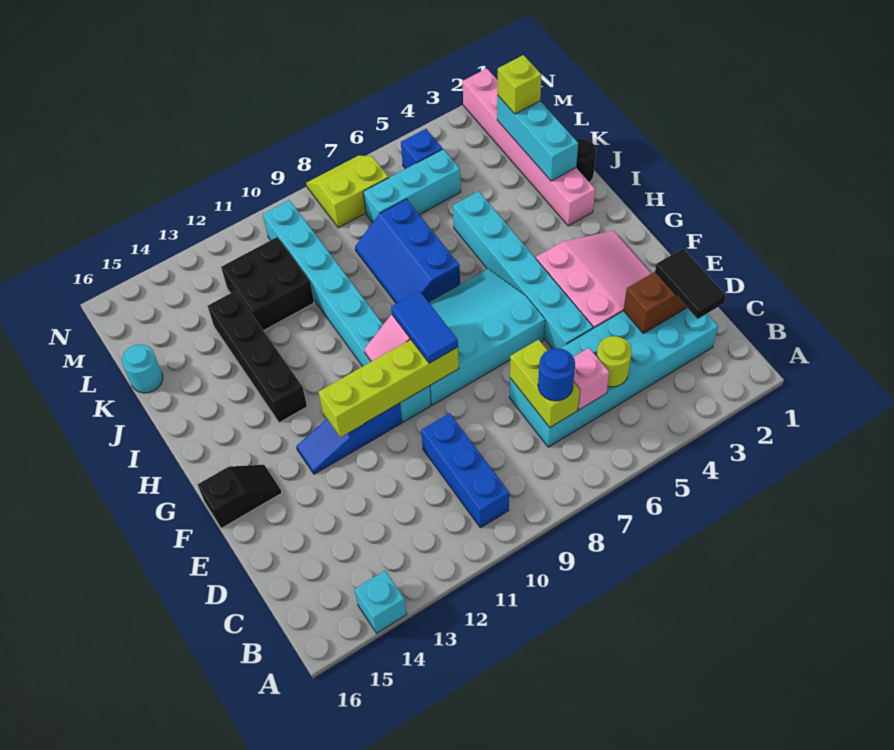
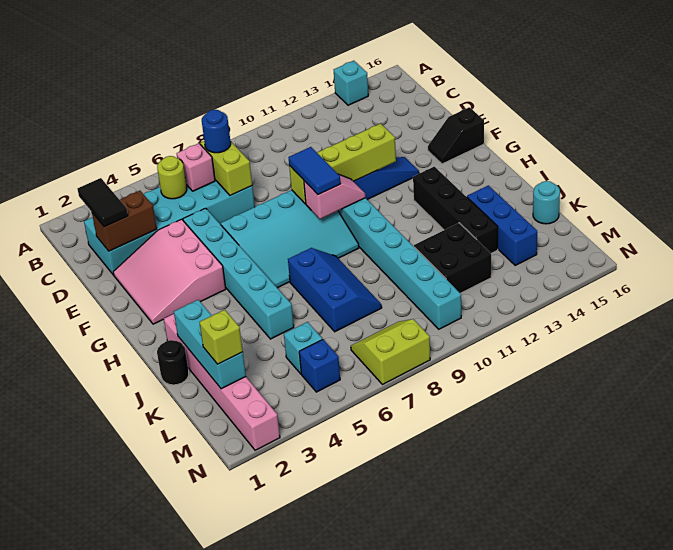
blue brick B10:D10 level 1 -> blue brick J14:L14 level 1
cyan brick L5:L7 level 1 -> cyan brick L5 level 1
lime slope M7:N8 level 1 top M -> lime slope M7:N8 level 1 top N

